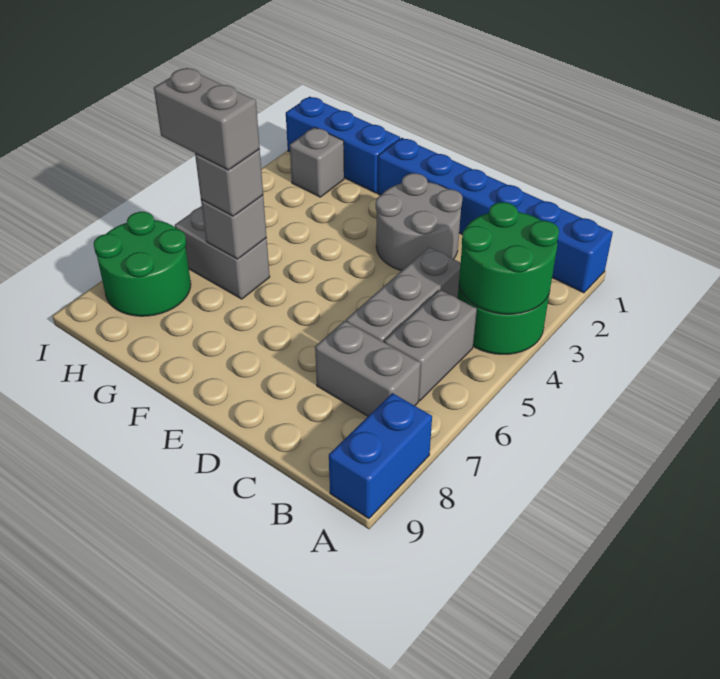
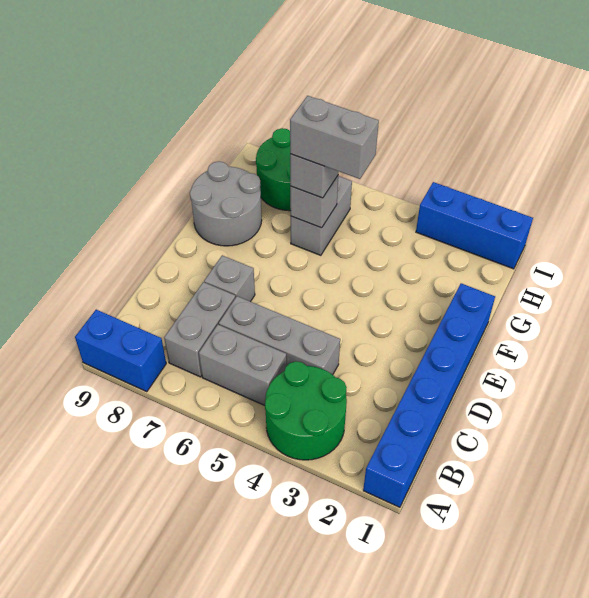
green round brick A3:B4 level 2 -> none
grey round brick D2:E3 level 1 -> grey round brick F8:G9 level 1
blue brick G1:I1 level 1 -> blue brick I1:I3 level 1
grey brick G6:H6 level 4 -> grey brick G5:G6 level 4
grey brick H2 level 1 -> grey brick D7 level 1

